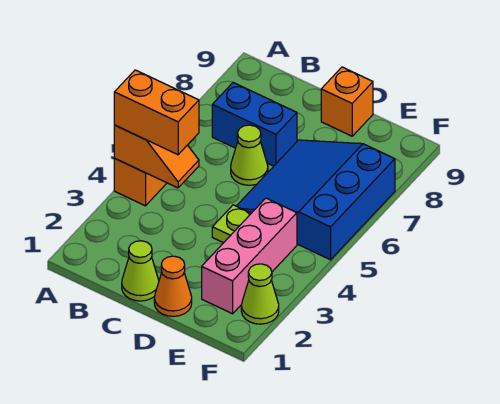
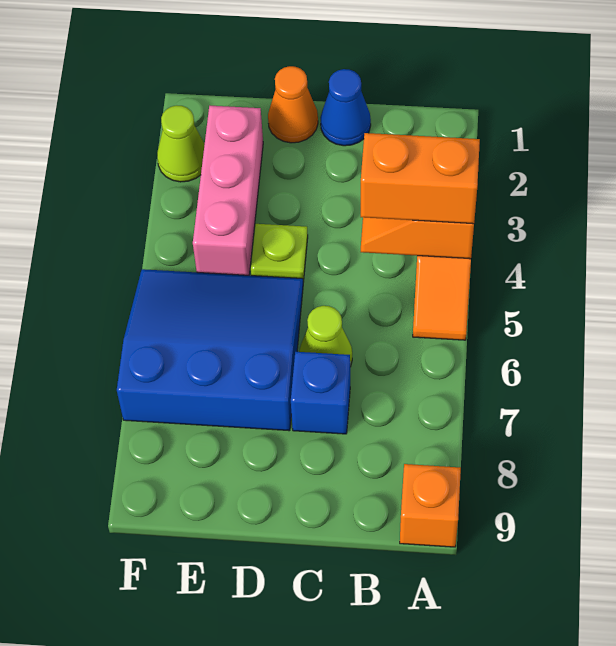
blue brick B7:C7 level 1 -> blue brick C7 level 1
lime cone C1 level 1 -> blue cone C1 level 1
blue slope D5:F7 level 1 top F -> blue slope D5:F7 level 1 top 7
orange brick D9 level 1 -> orange brick A9 level 1

